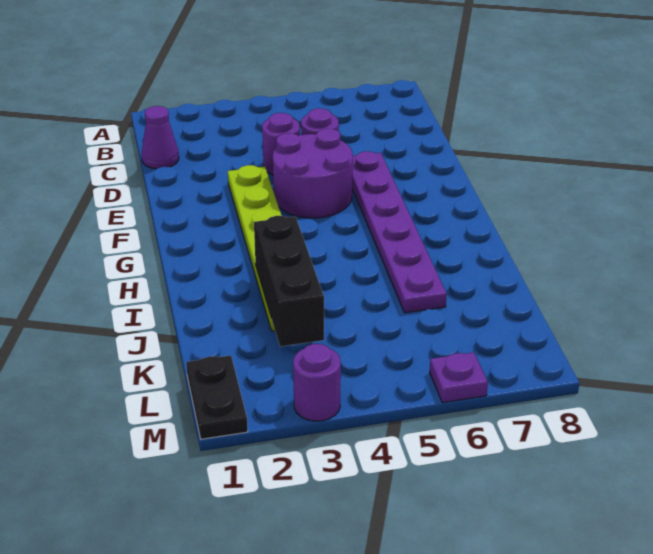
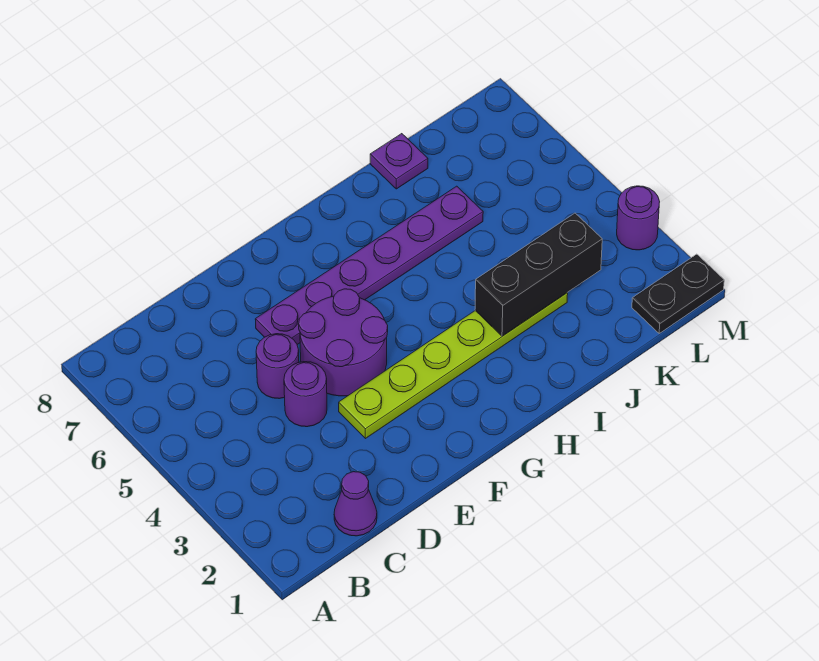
purple plate M6 level 1 -> purple plate J8 level 1

